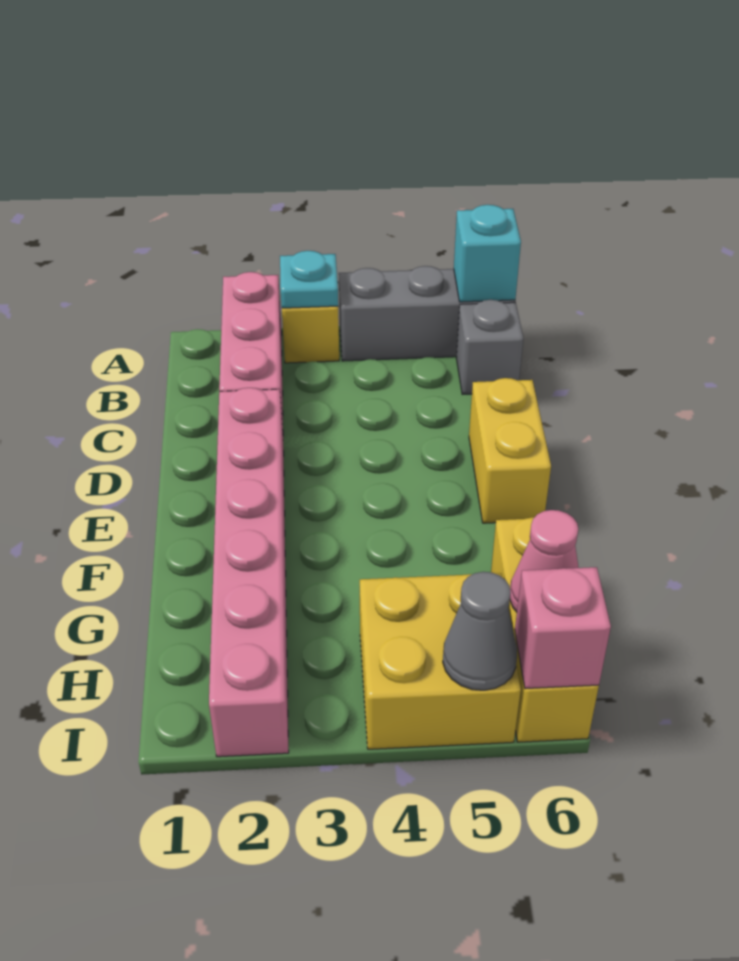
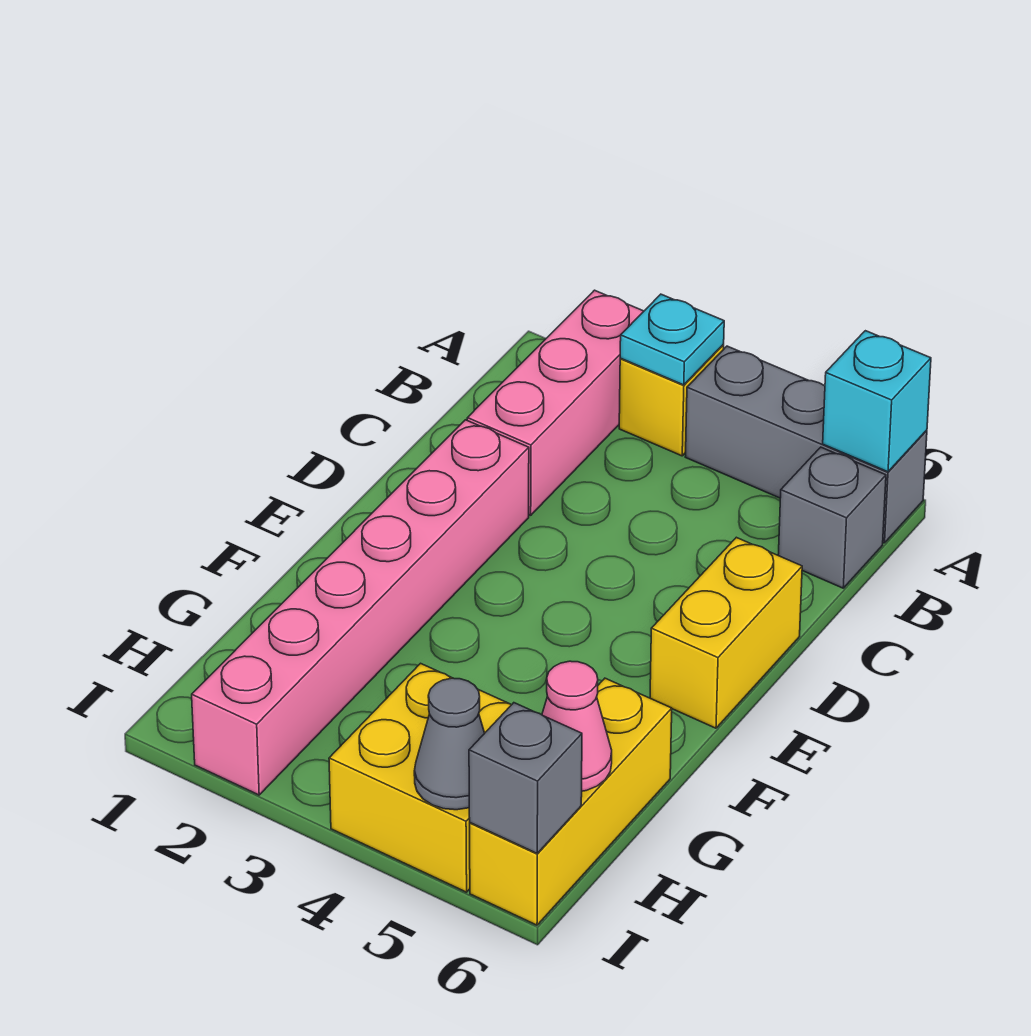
pink brick I6 level 2 -> grey brick I6 level 2

